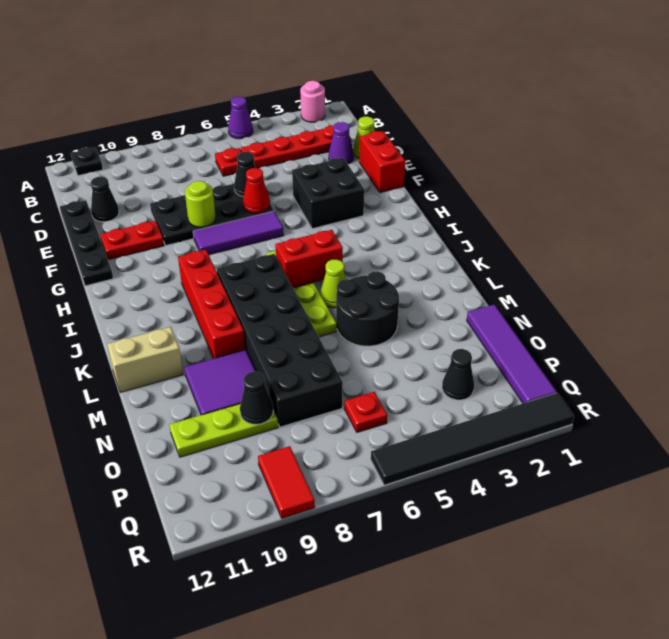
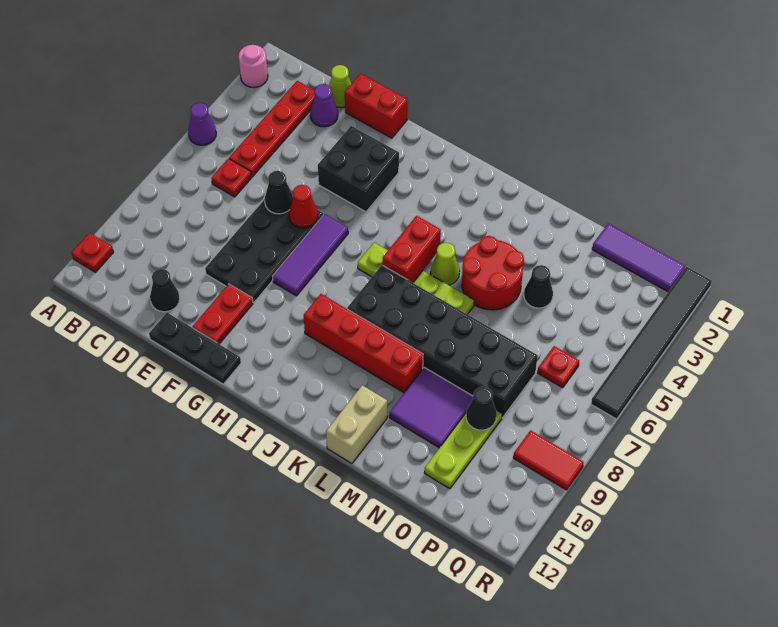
black plate A11 level 1 -> red plate A11 level 1
black plate D12:G12 level 1 -> black plate E12:G12 level 1
lime round brick F8 level 2 -> none
black round brick L4:M5 level 1 -> red round brick L4:M5 level 1
purple tile N1:Q1 level 1 -> purple tile O1:Q1 level 1
black cone P3 level 1 -> black cone N4 level 1

